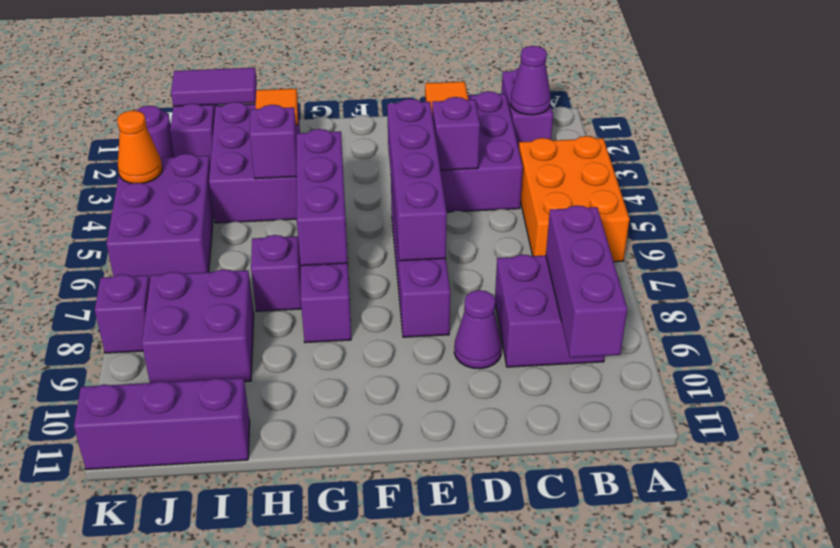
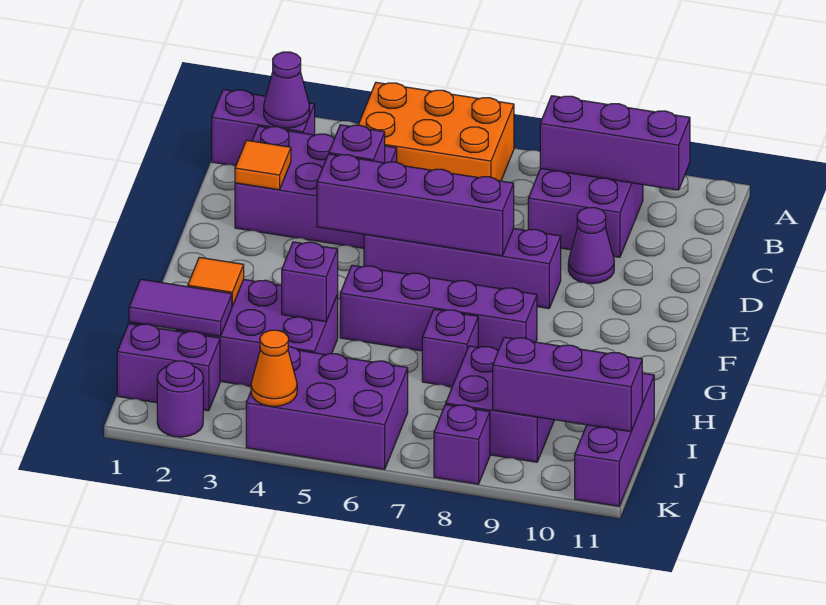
purple brick G5:G7 level 2 -> purple brick J9:J11 level 2
purple tile I1:J1 level 2 -> purple tile I1:I2 level 2

